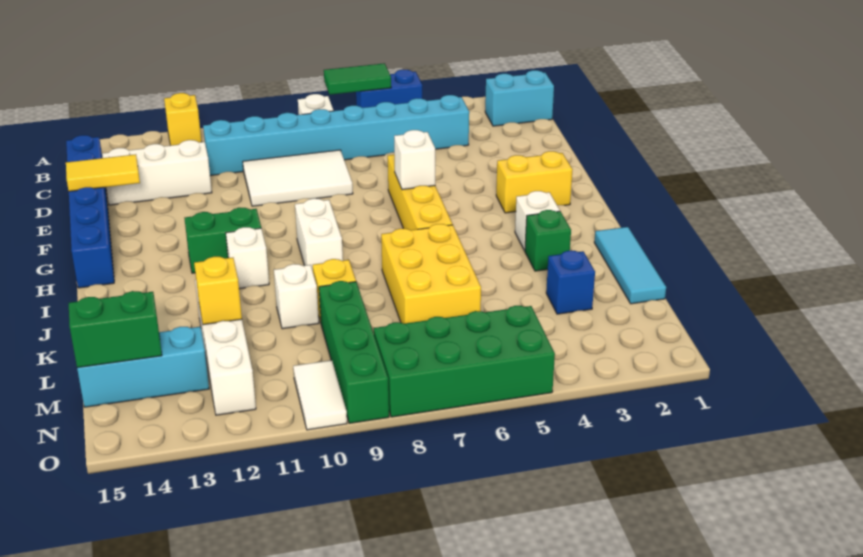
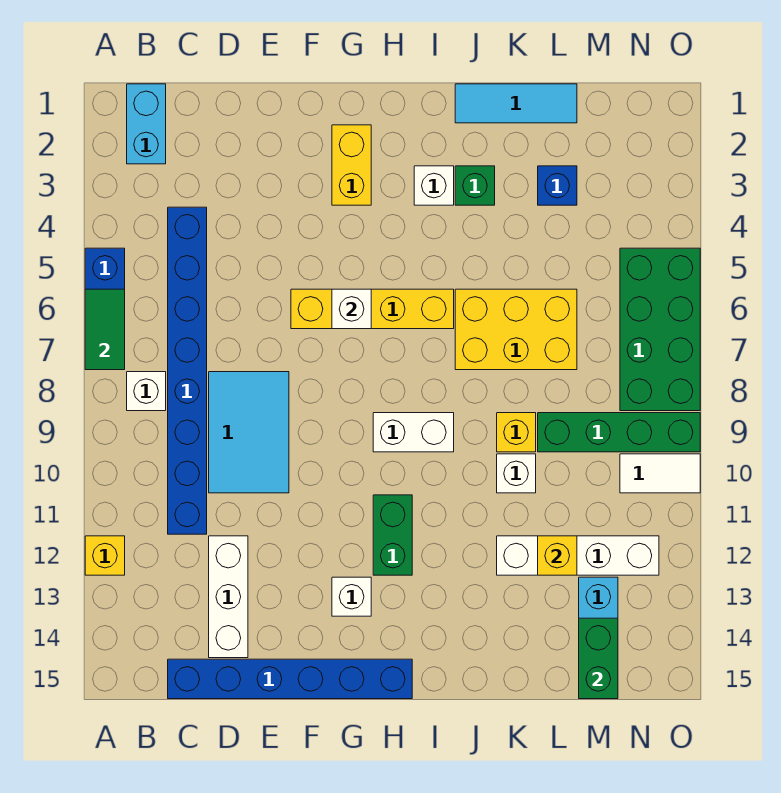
cyan brick C4:C11 level 1 -> blue brick C4:C11 level 1
white tile D8:E10 level 1 -> cyan tile D8:E10 level 1
yellow tile E14:E15 level 2 -> none
white brick I11 level 1 -> white brick G13 level 1

